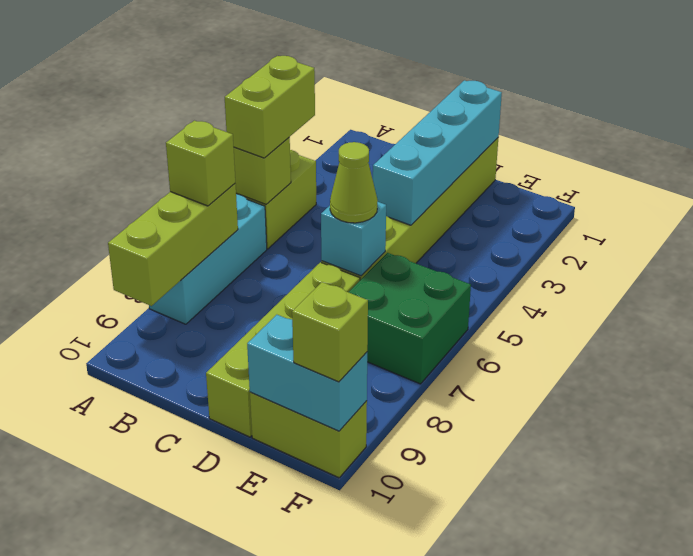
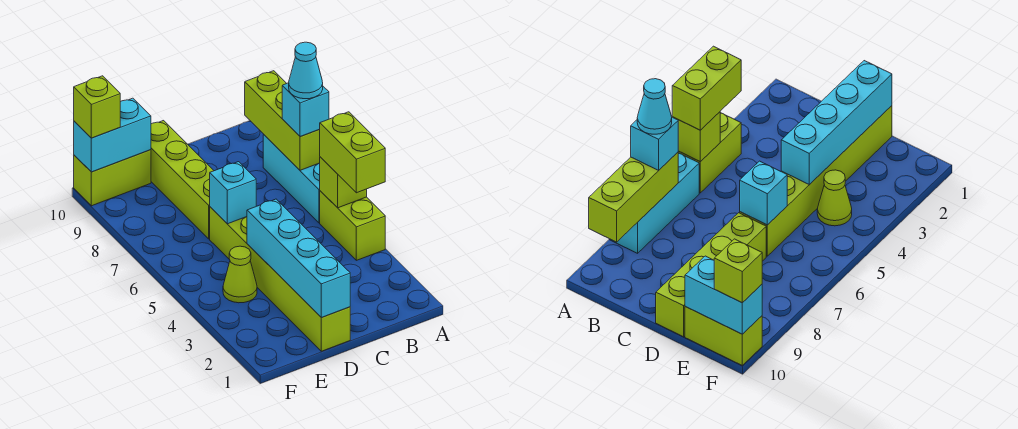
lime brick A7 level 3 -> cyan brick A7 level 3
none -> cyan cone A7 level 4
lime cone D6 level 3 -> lime cone E4 level 1
green brick E6:F7 level 1 -> none

